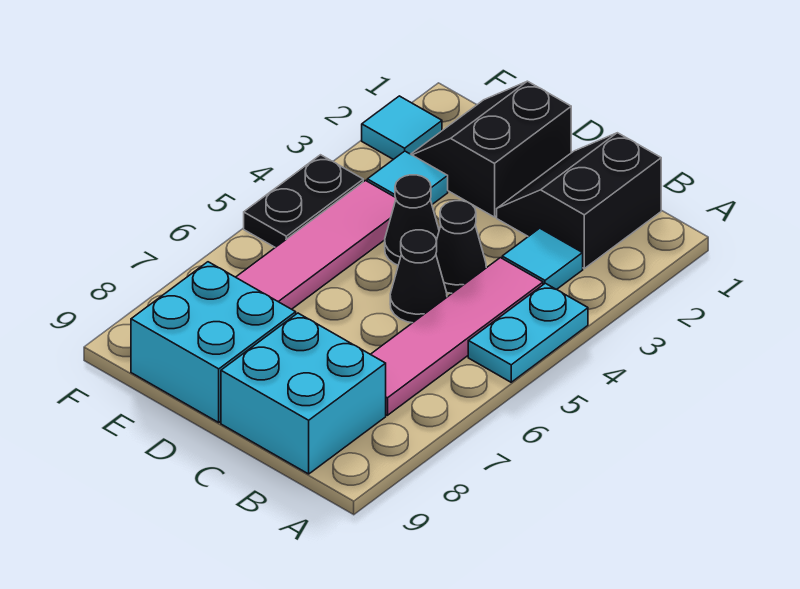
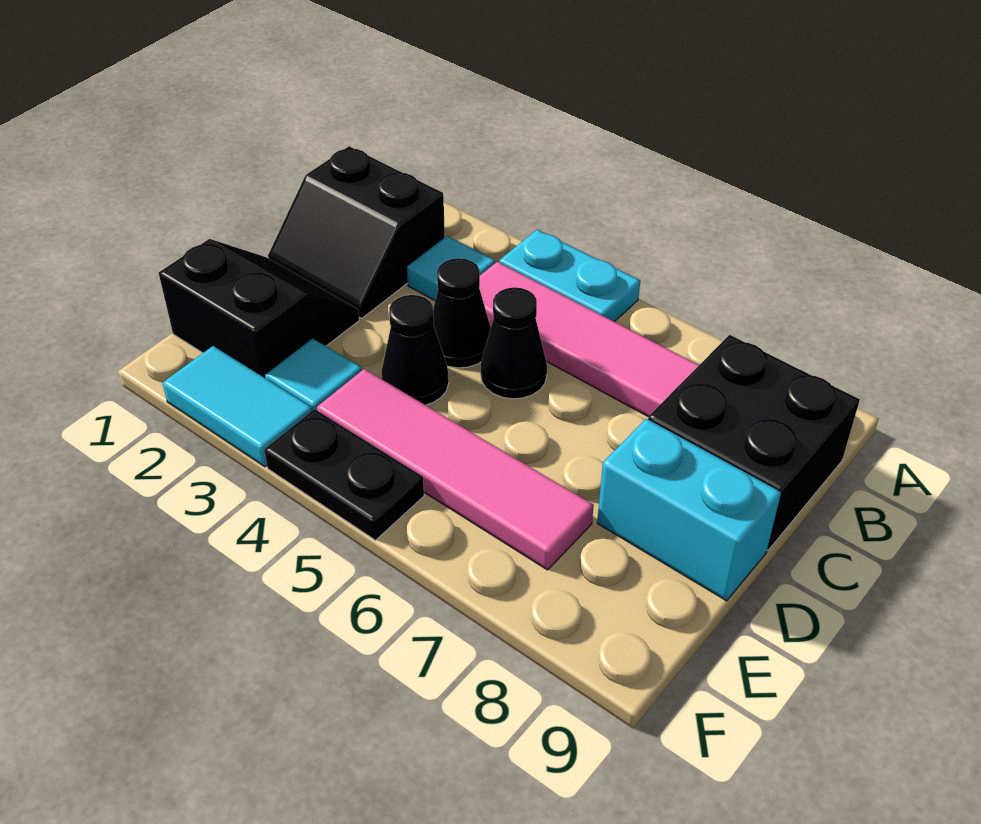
cyan brick B8:C9 level 1 -> black brick B8:C9 level 1
black slope D1:E2 level 1 top D -> black slope D1:E2 level 1 top E
cyan brick D8:E9 level 1 -> cyan brick D8:D9 level 1
cyan tile F2 level 1 -> cyan tile F2:F3 level 1

